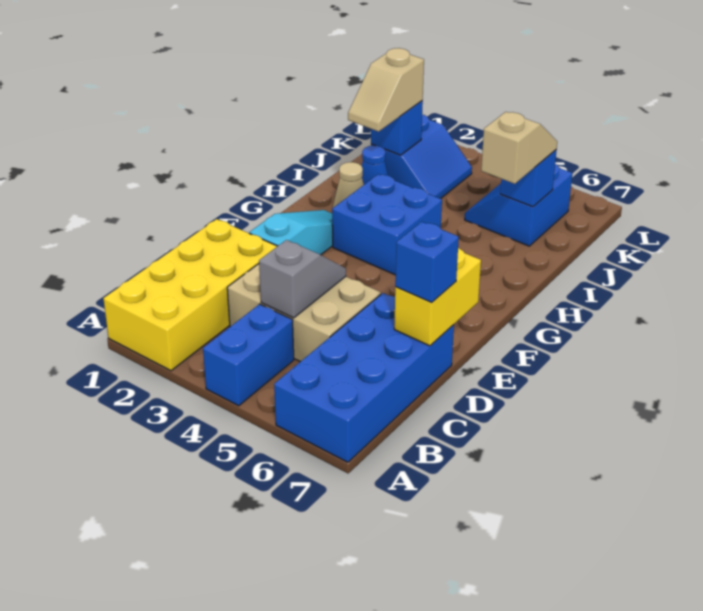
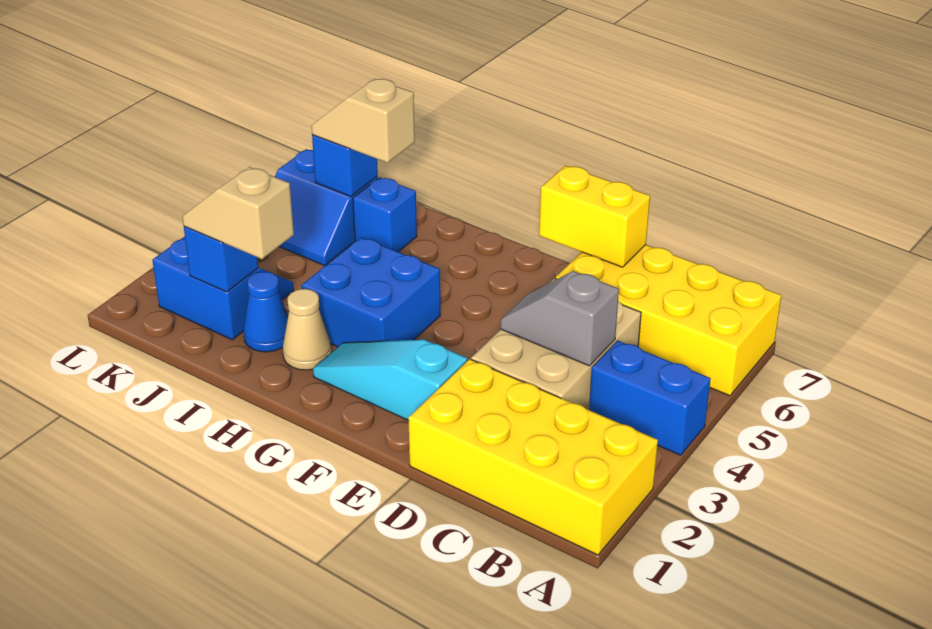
blue brick A6:D7 level 1 -> yellow brick A6:D7 level 1
blue brick D7 level 3 -> blue brick I6 level 1
tan slope I2:J2 level 3 top J -> tan slope I2:J2 level 3 top I

